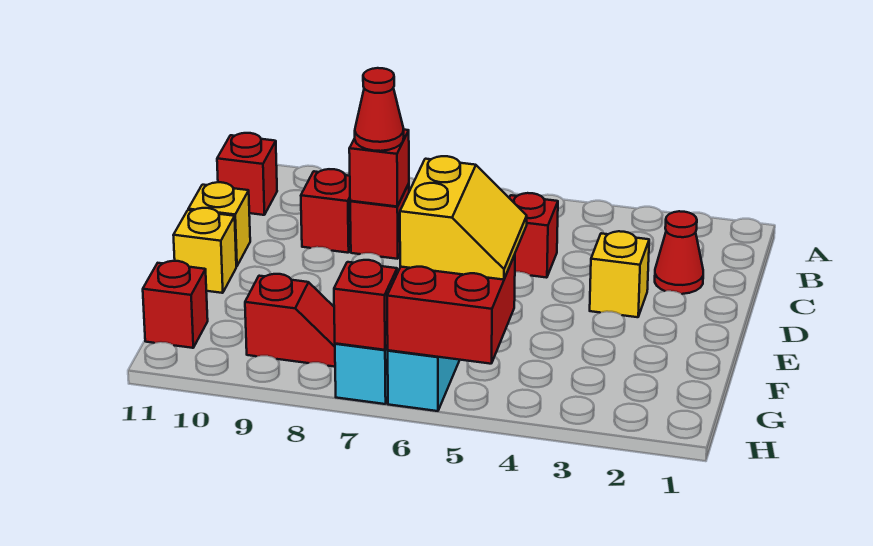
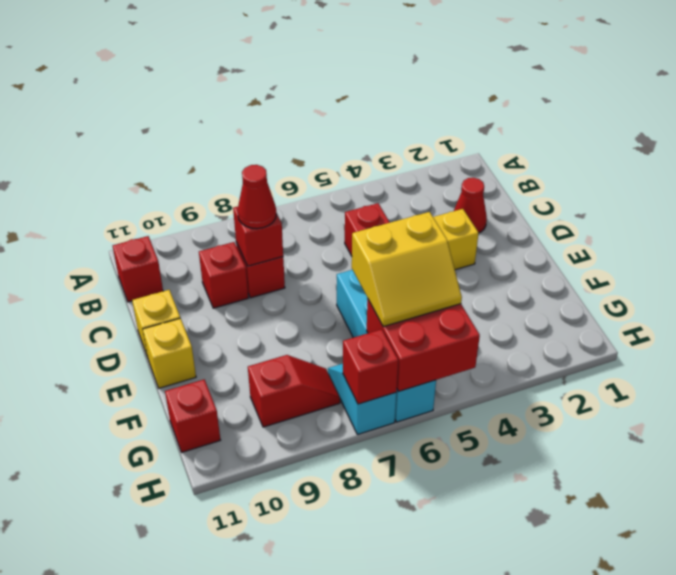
yellow slope F5:G6 level 3 top 6 -> yellow slope F5:G6 level 3 top F

